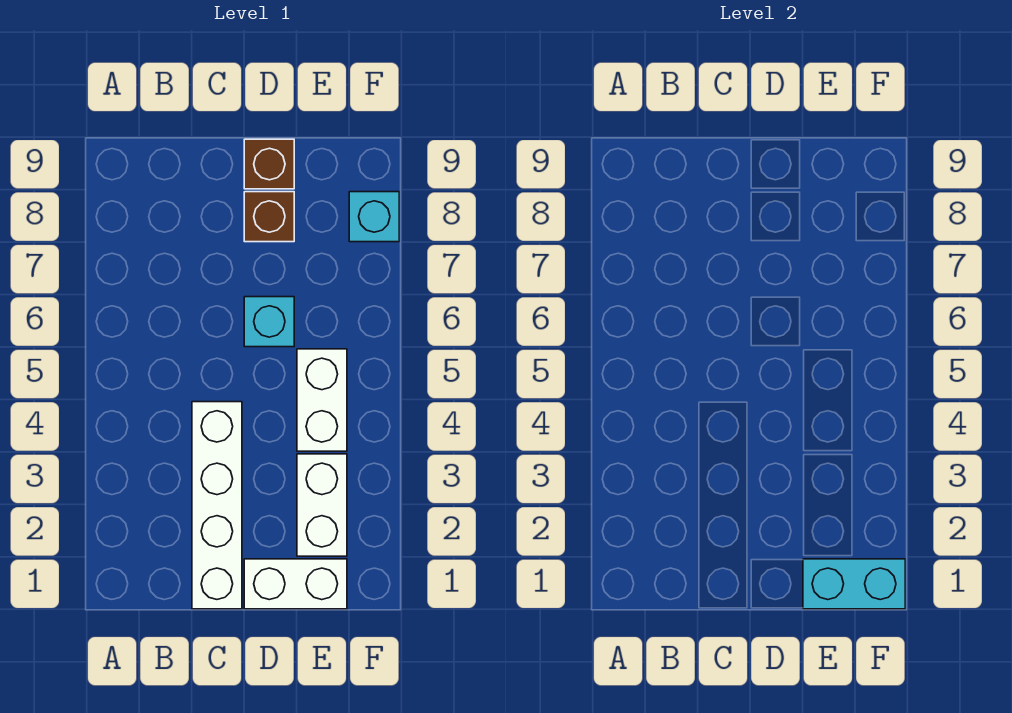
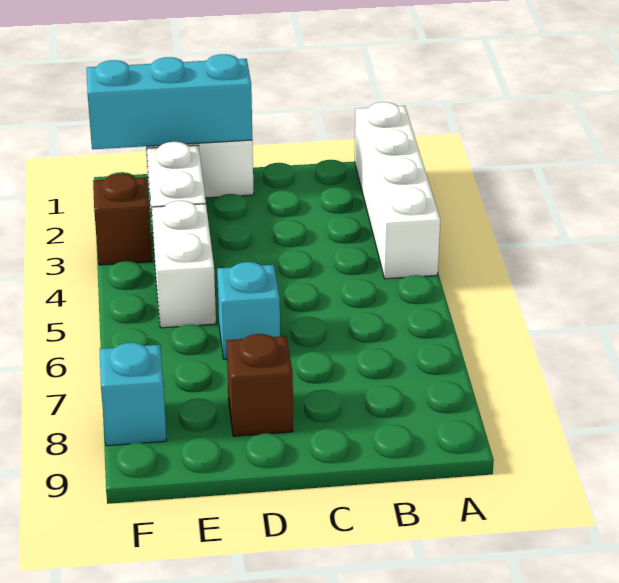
white brick C1:C4 level 1 -> white brick A1:A4 level 1
brown brick D9 level 1 -> brown brick F3 level 1
cyan brick E1:F1 level 2 -> cyan brick D1:F1 level 2

